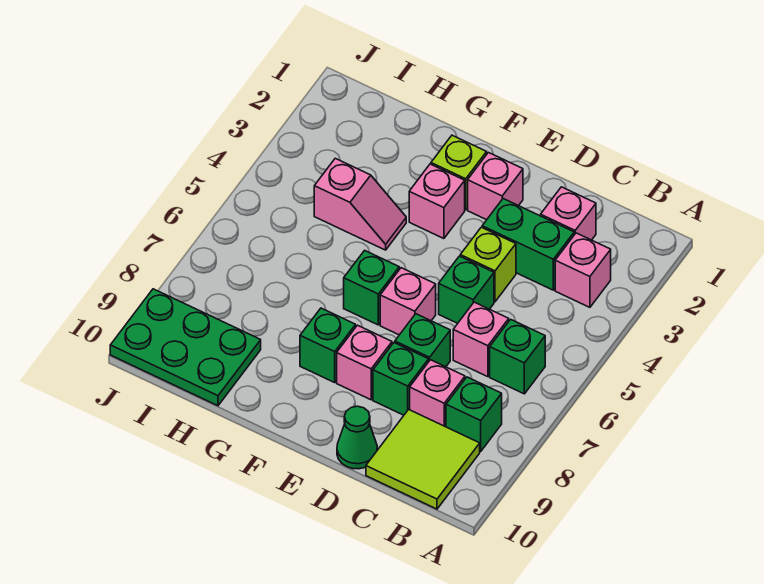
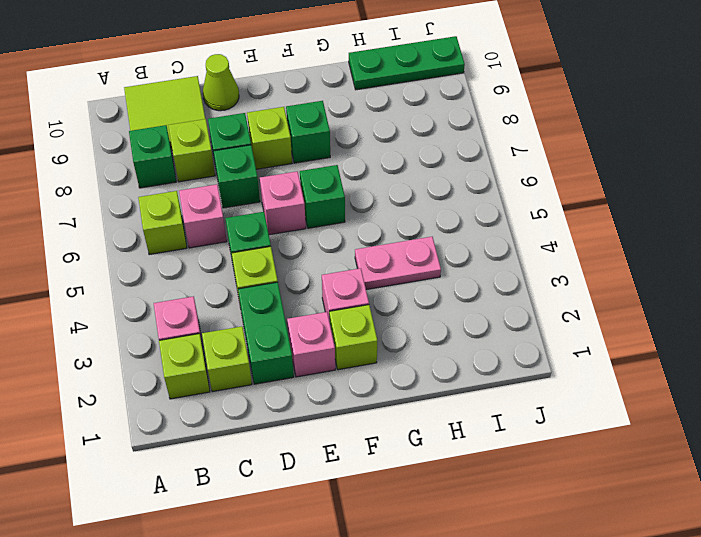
none -> lime brick B2 level 1
green brick B6 level 1 -> lime brick B6 level 1
pink brick C2 level 1 -> lime brick C2 level 1
green brick C3:D3 level 1 -> green brick D2:D3 level 1
pink brick C8 level 1 -> lime brick C8 level 1
green cone D10 level 1 -> lime cone D10 level 1
pink brick E8 level 1 -> lime brick E8 level 1
pink slope G4:H4 level 1 top H -> pink plate G4:H4 level 1
green plate H9:J10 level 1 -> green plate H10:J10 level 1

